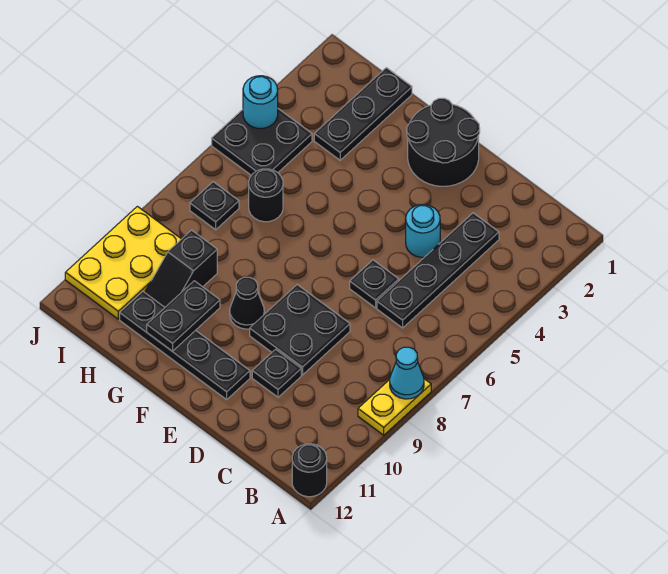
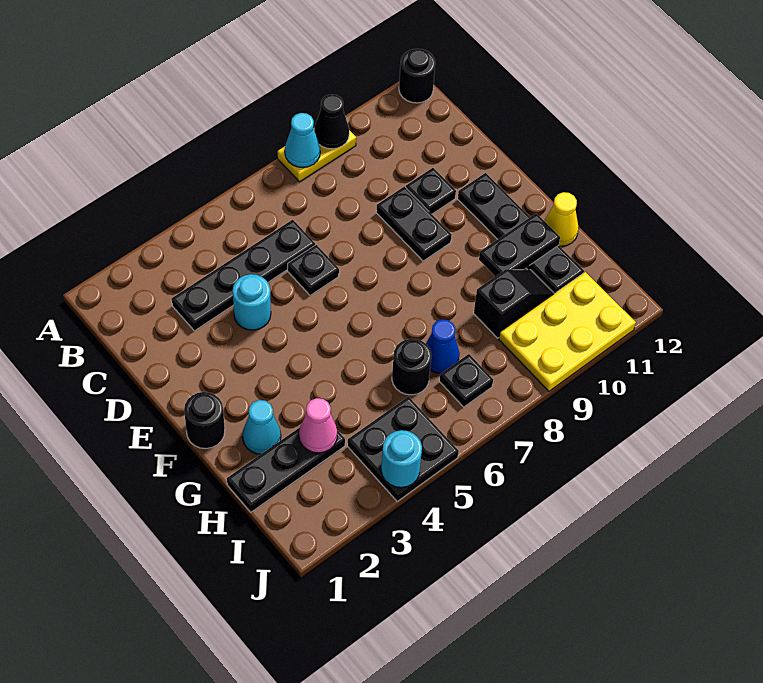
black plate D8:E9 level 1 -> black plate D9:E9 level 1
black round brick E1:F2 level 1 -> black round brick F1 level 1
black cone F9 level 1 -> black cone A9 level 2
none -> cyan cone G2 level 1
none -> yellow cone G12 level 1
none -> pink cone H3 level 2
none -> blue cone H7 level 1

